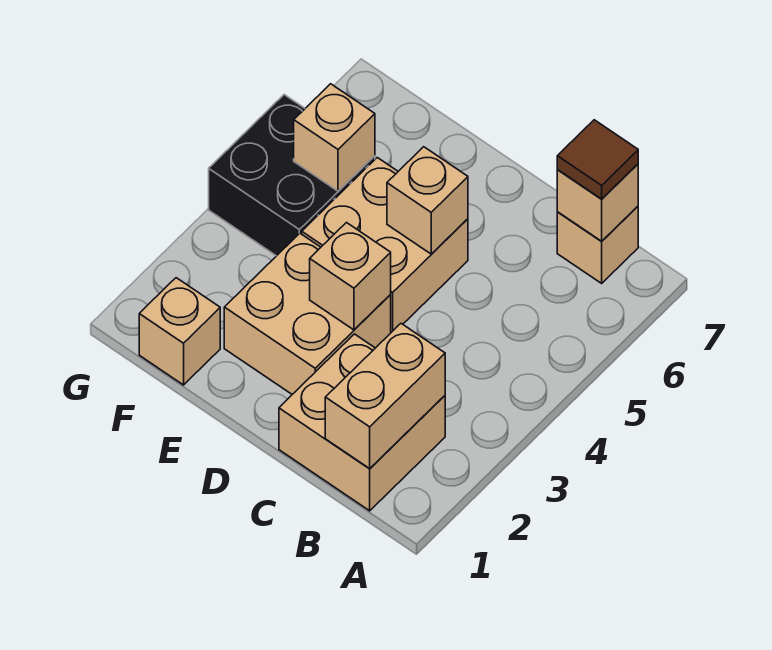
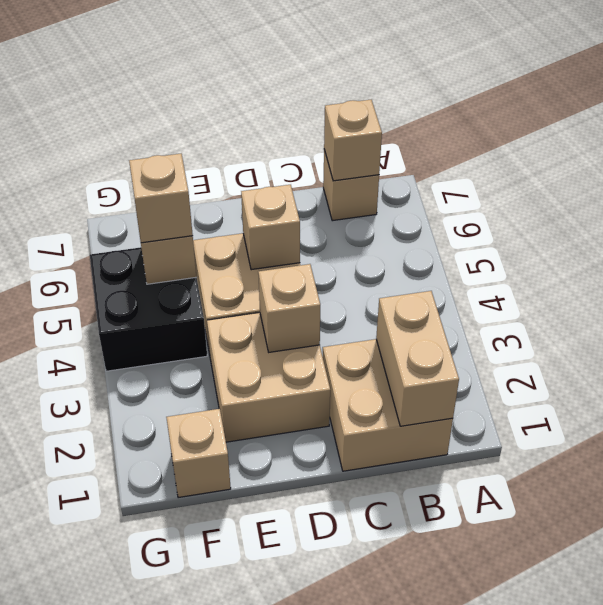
brown tile B7 level 3 -> none
none -> tan brick F5 level 3

